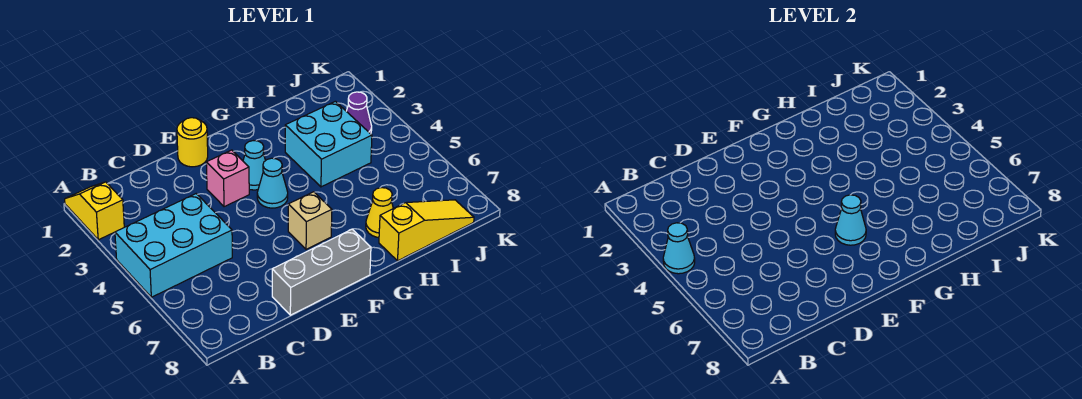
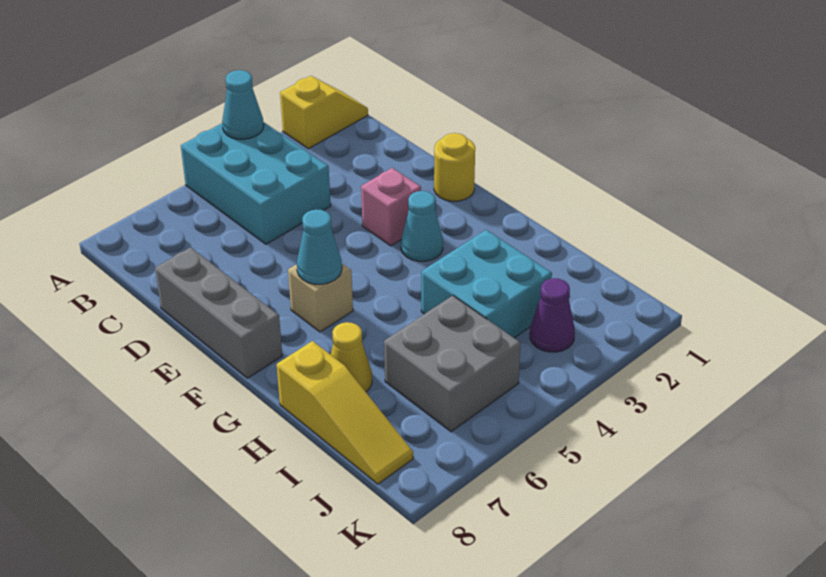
cyan cone F4 level 1 -> none
none -> grey brick I5:J6 level 1

